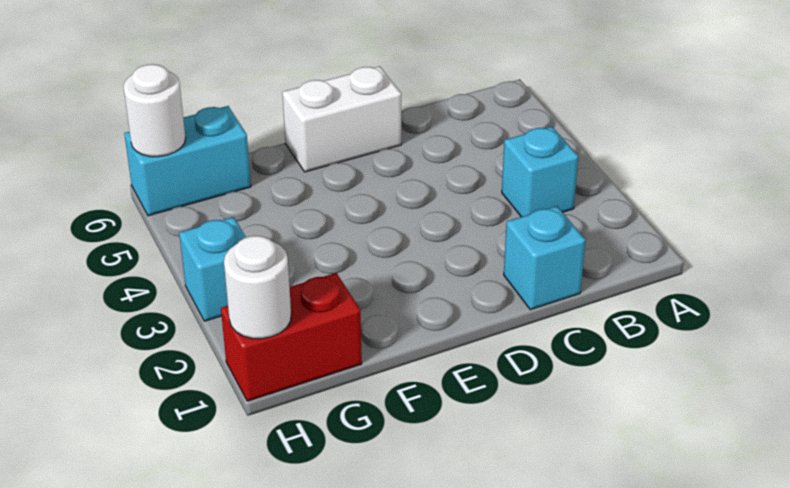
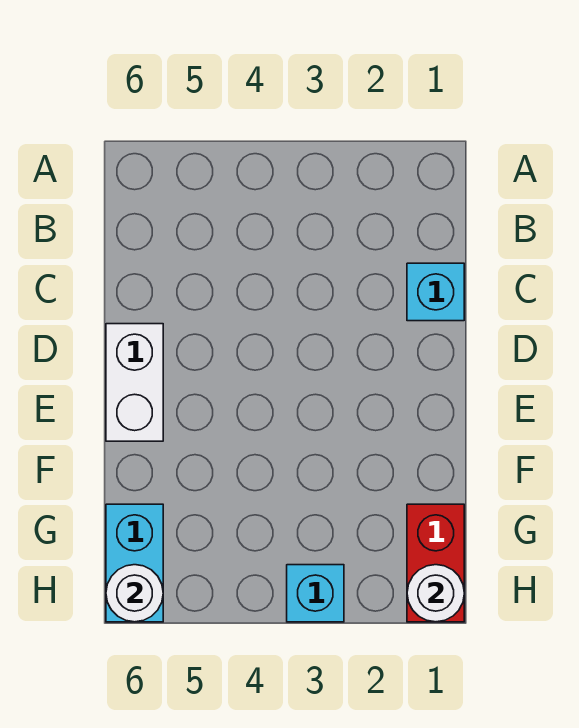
cyan brick B3 level 1 -> none

